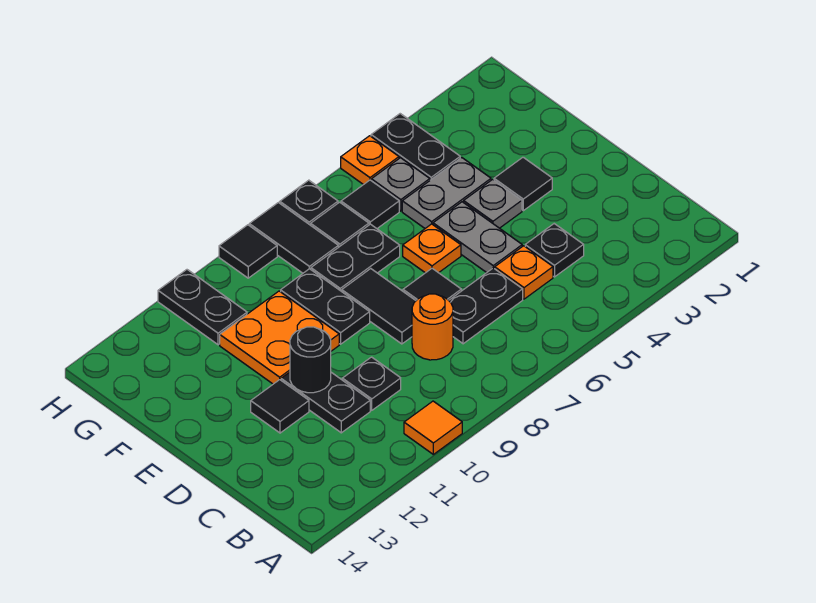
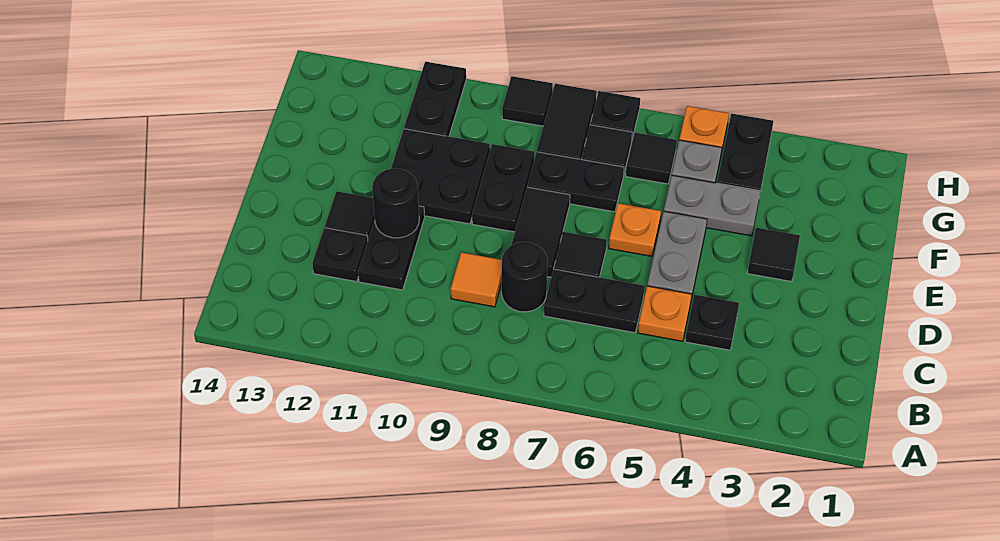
orange tile A10 level 1 -> orange tile C9 level 1
orange round brick C8 level 1 -> black round brick C8 level 1
black plate C10 level 1 -> black plate C12 level 1
grey plate E4 level 1 -> none
orange plate E10:F11 level 1 -> black plate E10:F11 level 1

